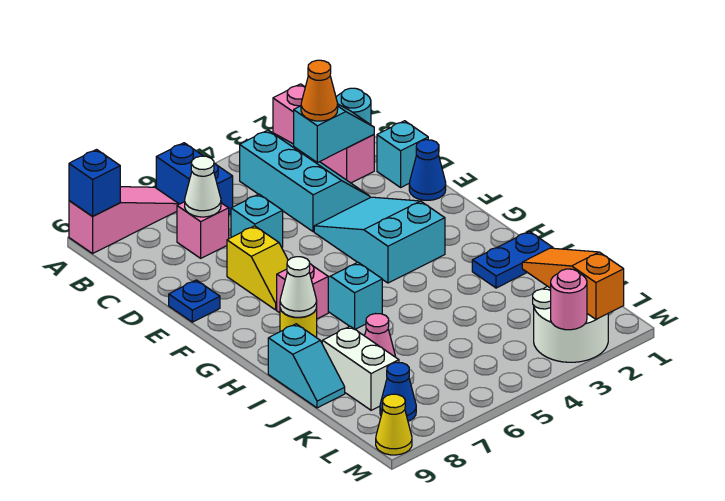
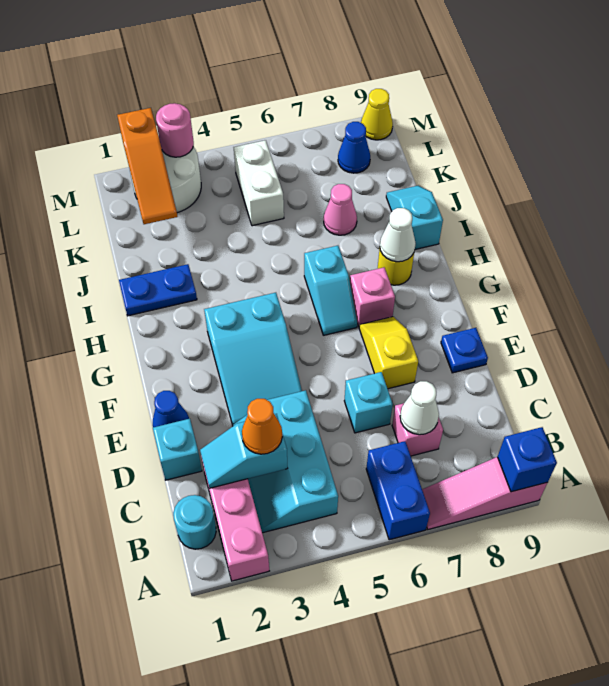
white brick J8:K8 level 1 -> white brick K5:L5 level 1

